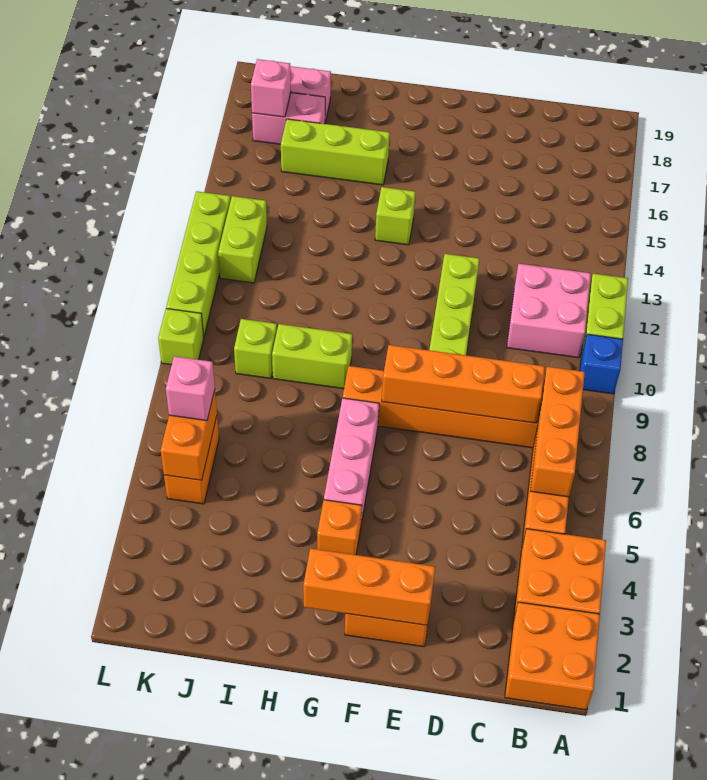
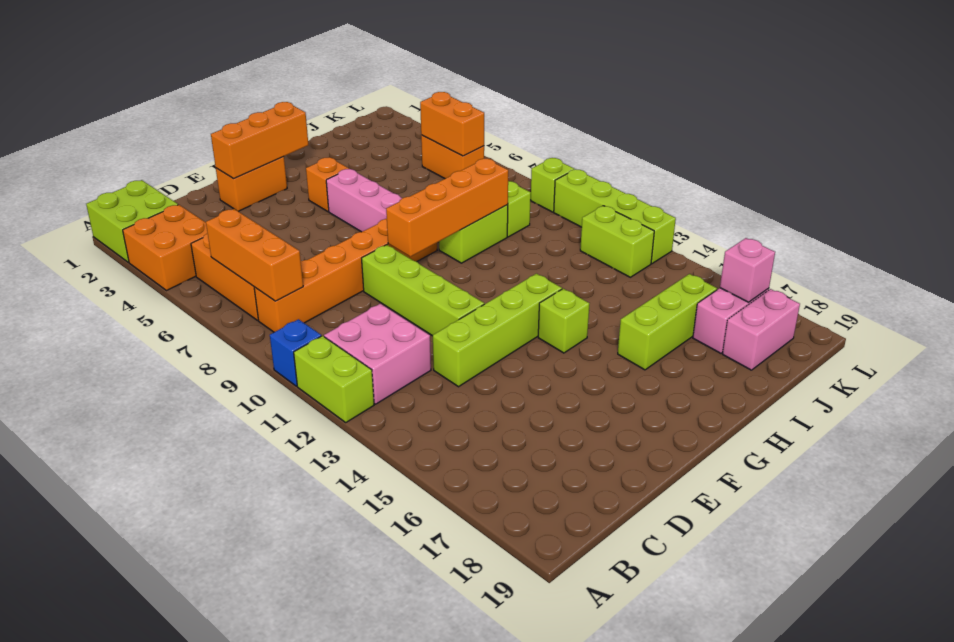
orange brick A1:B2 level 1 -> lime brick A1:B2 level 1
orange brick C8:F8 level 2 -> orange brick F9:I9 level 2
none -> lime brick D13:G13 level 1
pink brick K6 level 3 -> none

